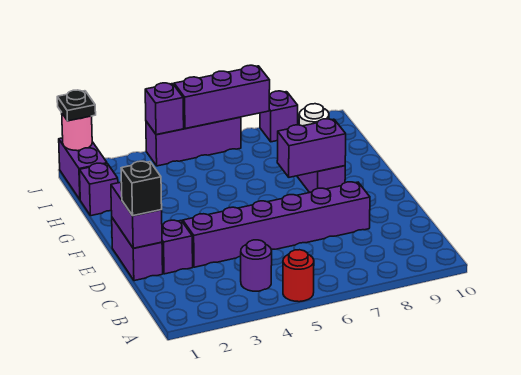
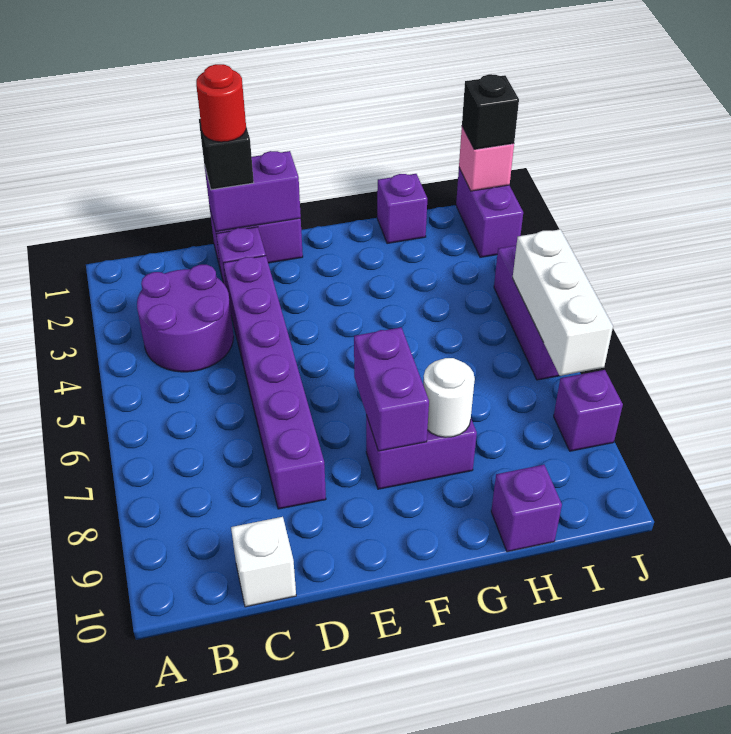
red round brick A5 level 1 -> red round brick D1 level 4
purple round brick B4 level 1 -> purple round brick B3:C4 level 1
none -> white brick C10 level 1
purple brick I1:J1 level 1 -> purple brick J1:J2 level 1
pink round brick J1 level 2 -> pink brick J1 level 2
black plate J1 level 3 -> black brick J1 level 3
purple brick J4 level 2 -> purple brick H10 level 1
purple brick J5:J7 level 2 -> white brick J5:J7 level 2

